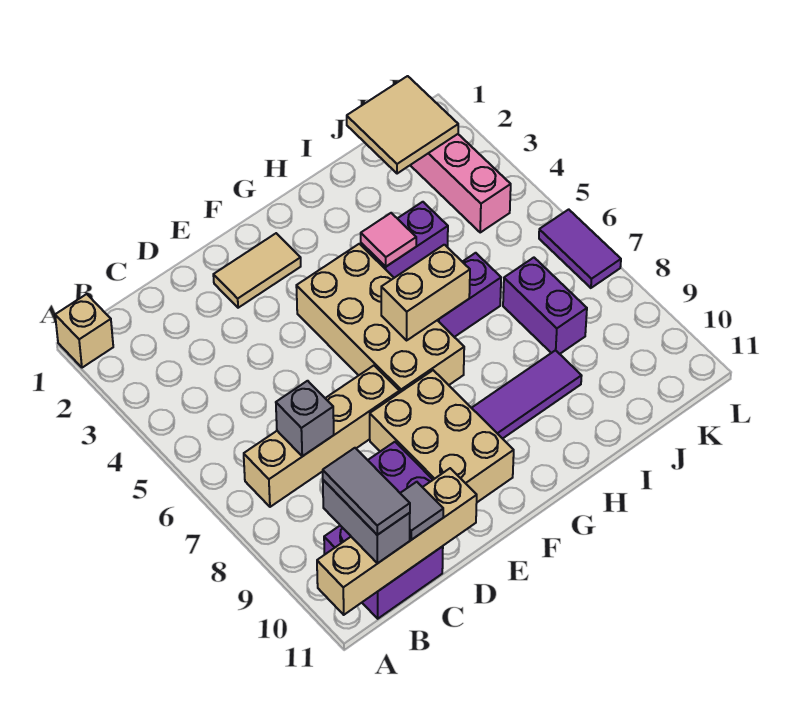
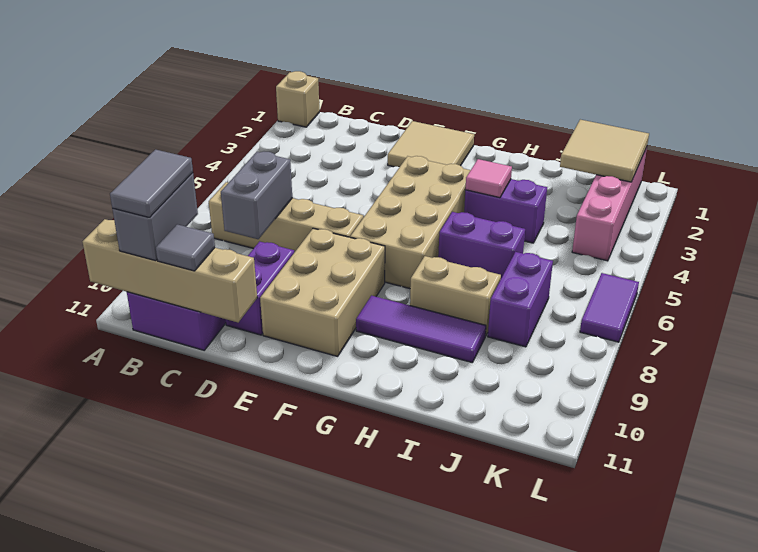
grey brick C7 level 2 -> grey brick C7:C8 level 2
tan tile E2:F2 level 1 -> tan tile E1:F2 level 1
tan brick G6:H6 level 2 -> tan brick H8:I8 level 1

